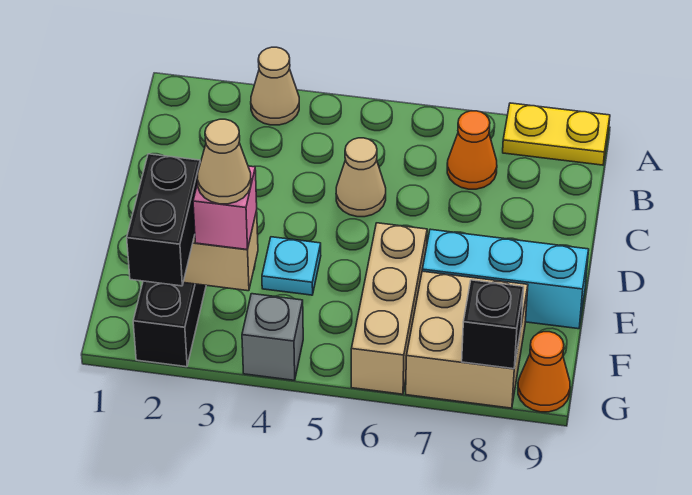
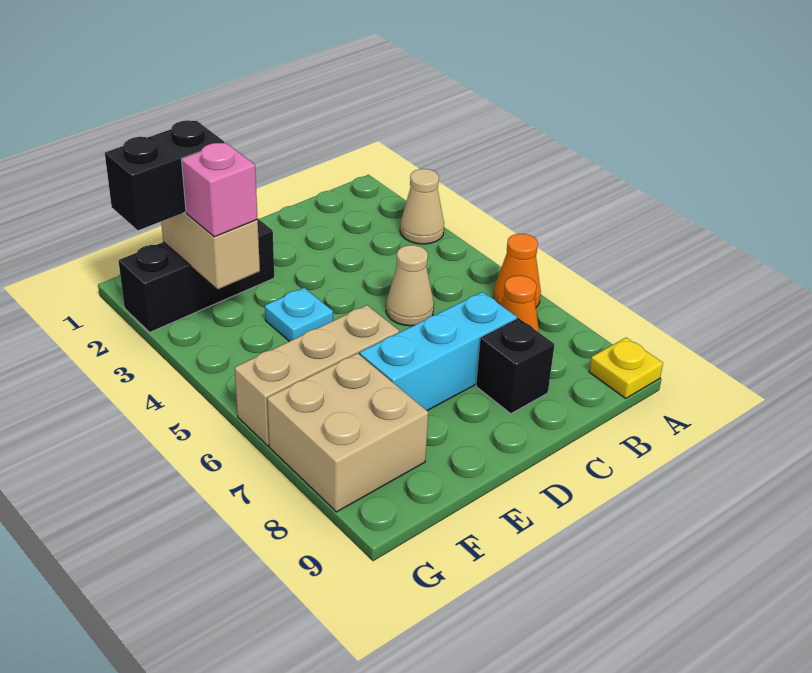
yellow plate A8:A9 level 1 -> yellow plate A9 level 1
cyan brick E7:E9 level 1 -> cyan brick C7:E7 level 1
tan cone F3 level 4 -> none
grey brick G4 level 1 -> none
black brick G8 level 2 -> black brick C8 level 1
orange cone G9 level 1 -> orange cone A6 level 1

